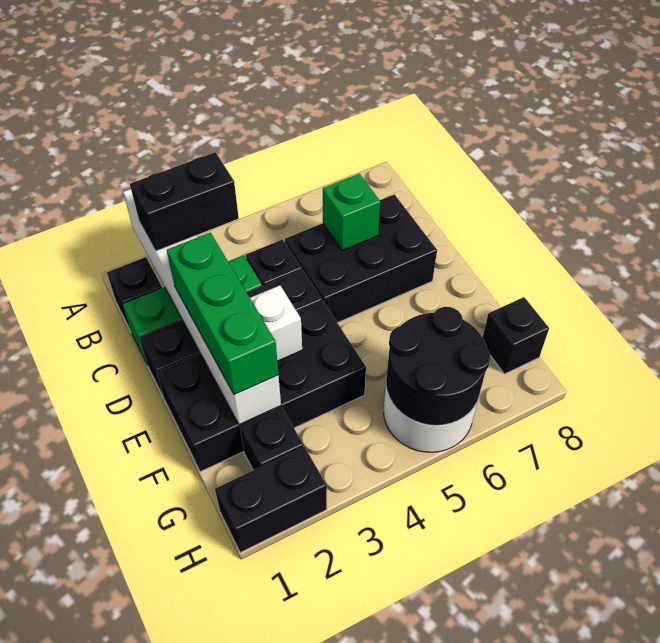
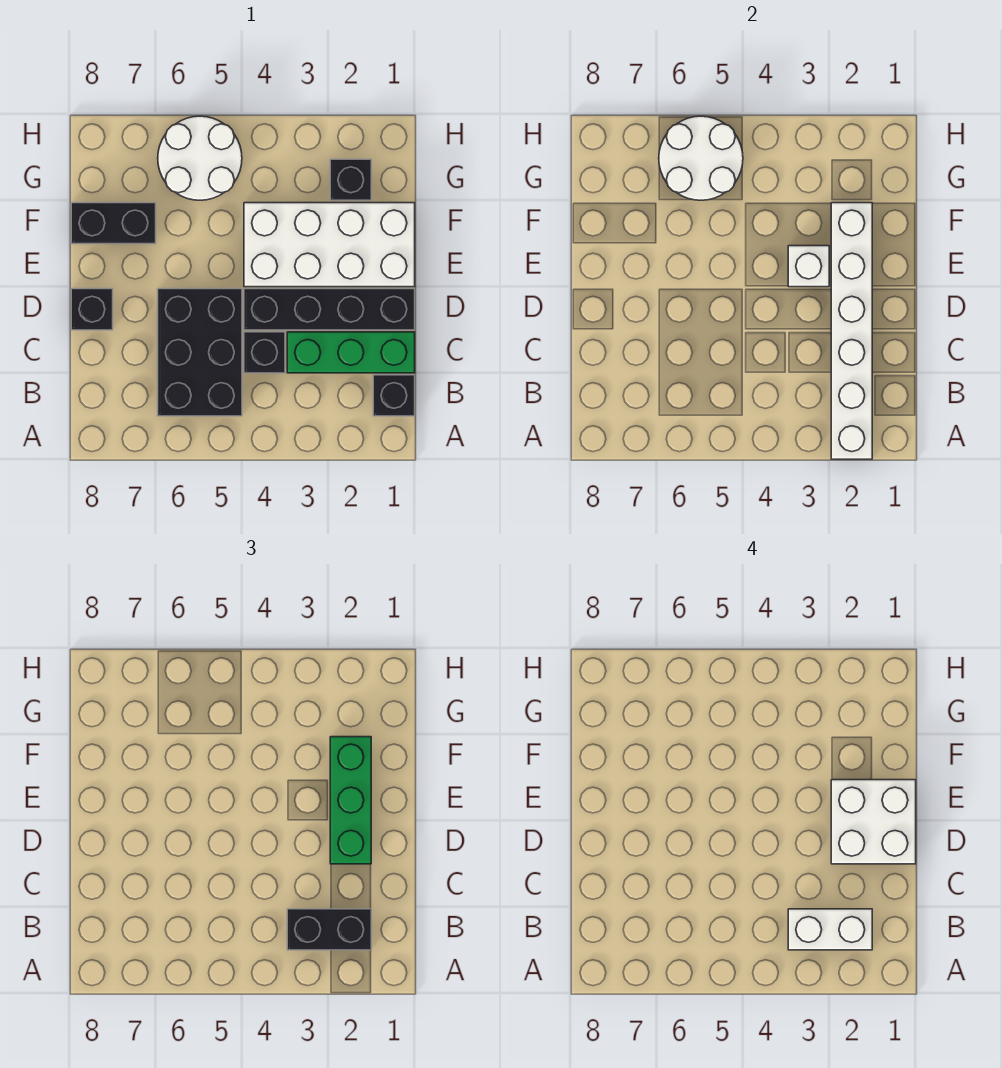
none -> white brick B2:B3 level 4
black brick C5:D7 level 1 -> black brick B5:D6 level 1
green brick C6 level 2 -> none
none -> white brick D1:E2 level 4
black brick E1:F4 level 1 -> white brick E1:F4 level 1
black round brick G5:H6 level 2 -> white round brick G5:H6 level 2
black brick G8 level 1 -> black brick D8 level 1
black brick H1:H2 level 1 -> black brick F7:F8 level 1

